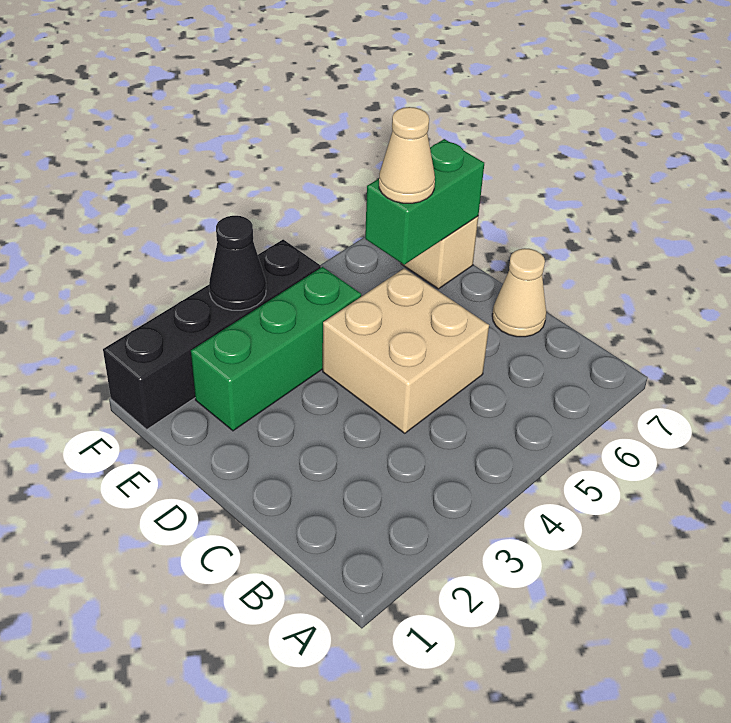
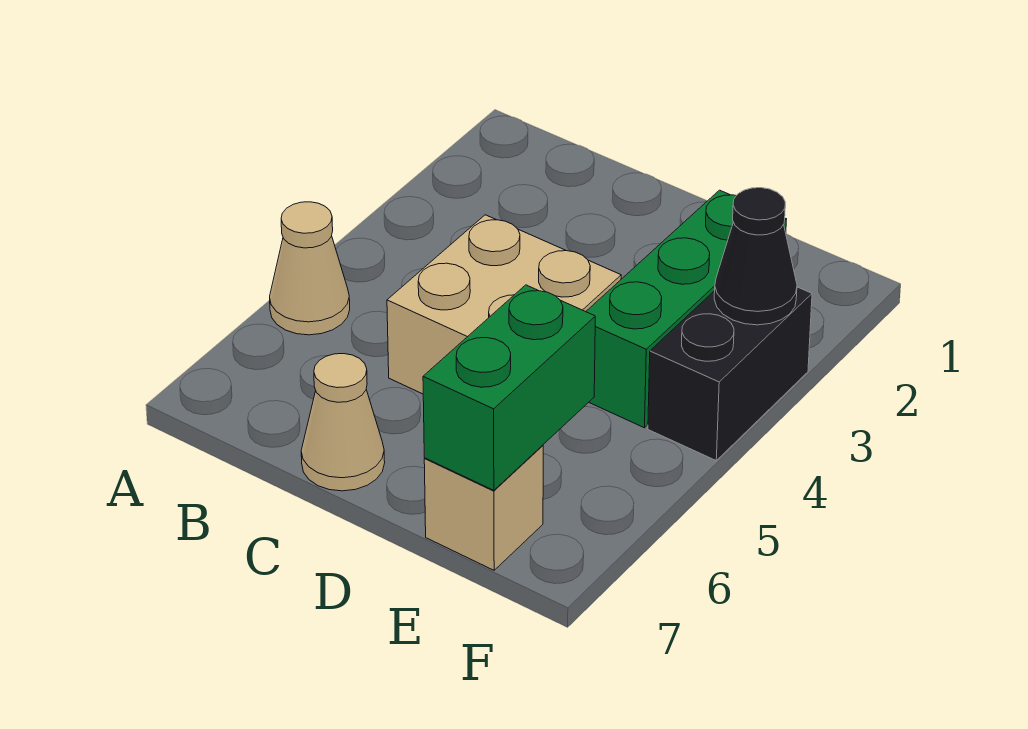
tan cone E6 level 3 -> tan cone A5 level 1
black brick F1:F4 level 1 -> black brick F3:F4 level 1

